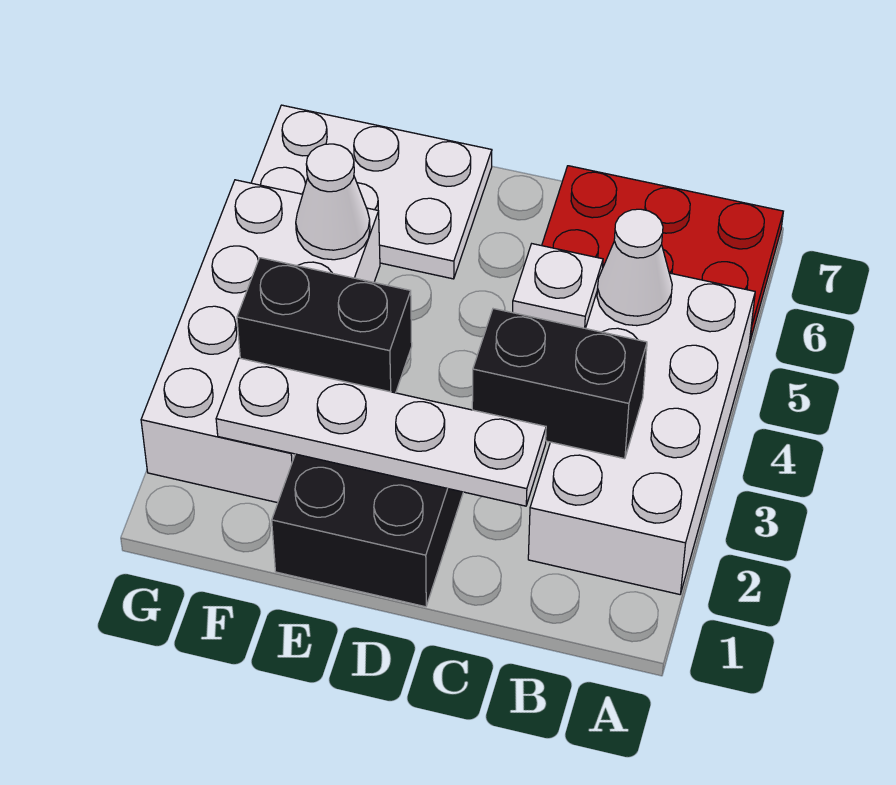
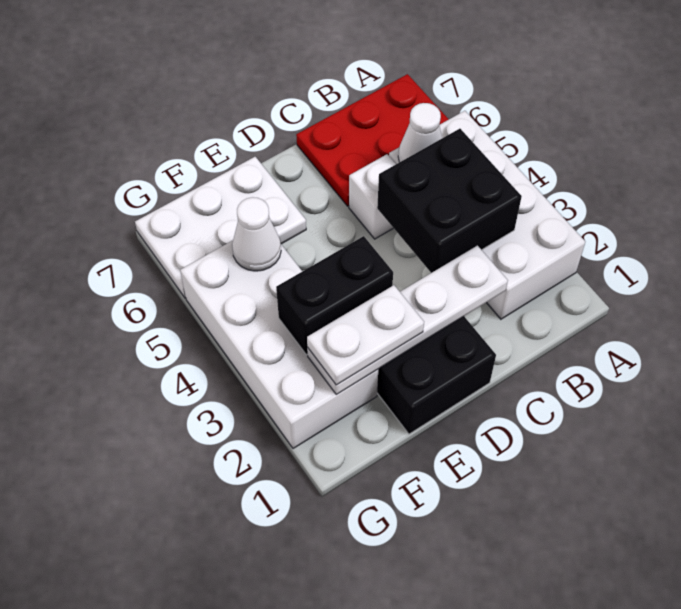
black brick B3:C3 level 2 -> black brick B3:C4 level 2
none -> white plate E2:F2 level 3

